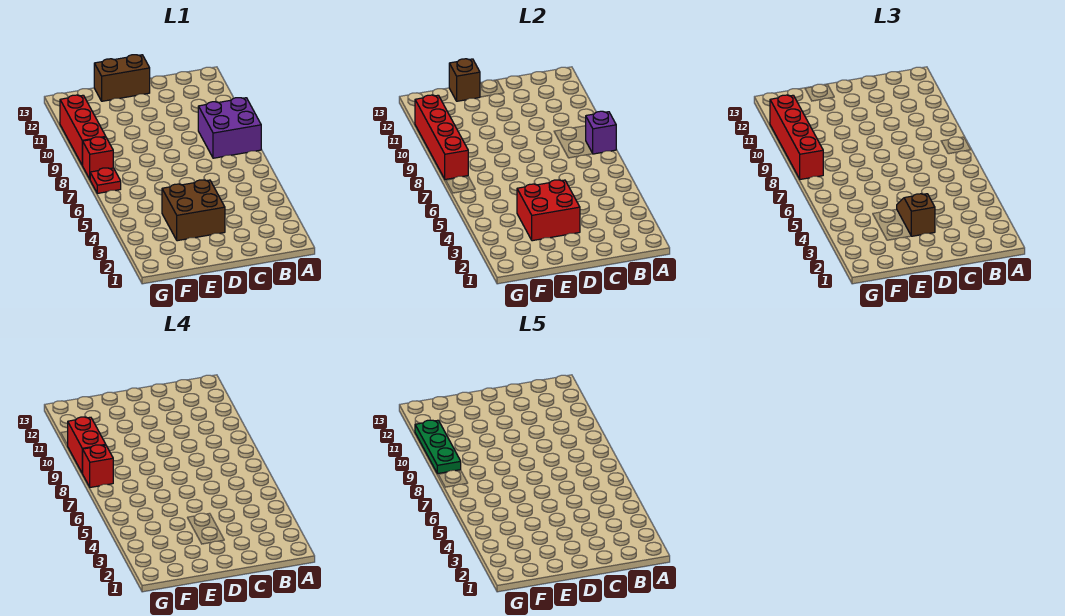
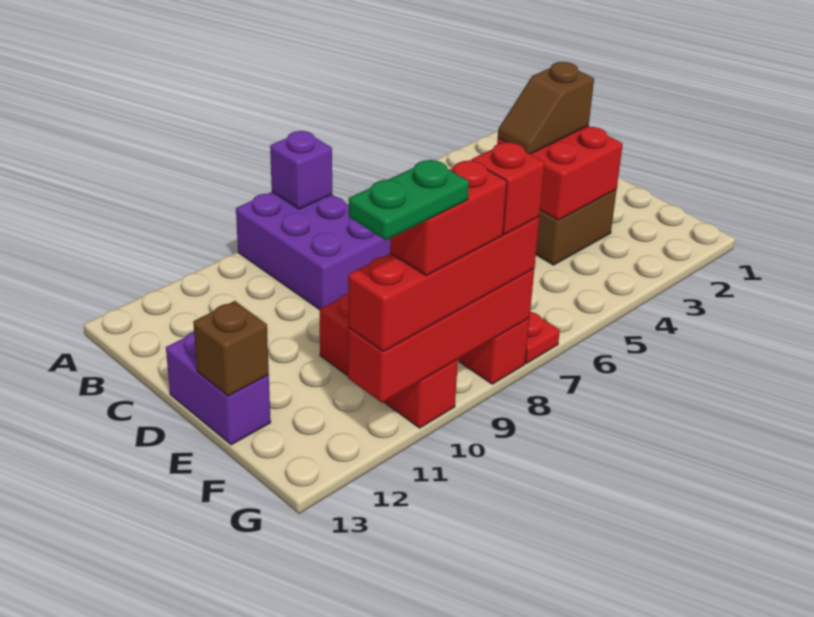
purple brick A8:B9 level 1 -> purple brick A8:C9 level 1
brown brick D13:E13 level 1 -> purple brick D13:E13 level 1
red brick G9:G11 level 1 -> red brick E10:G10 level 1
green plate G9:G11 level 5 -> green plate G10:G11 level 5

